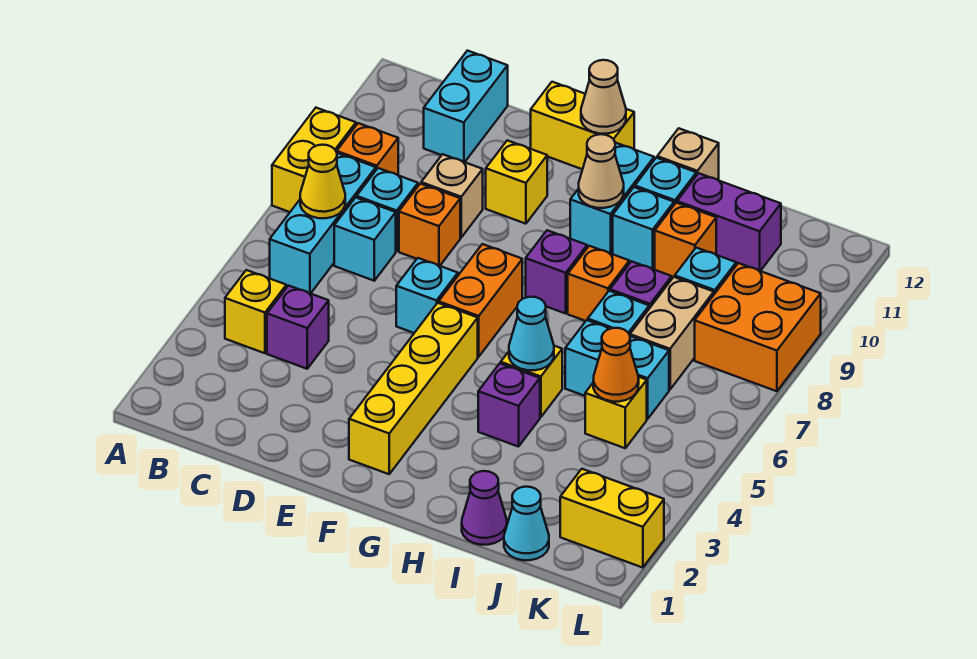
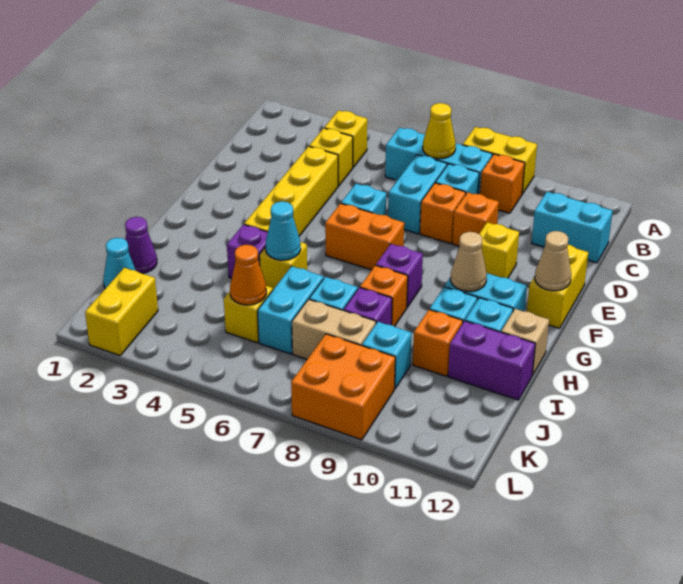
purple brick C4 level 1 -> yellow brick C4 level 1
cyan brick C7 level 1 -> cyan brick C7:D7 level 1
tan brick D9 level 1 -> orange brick D9 level 1
yellow brick F2:F5 level 1 -> yellow brick D4:G4 level 1
purple brick I11:J11 level 1 -> purple brick I11:I12 level 1

